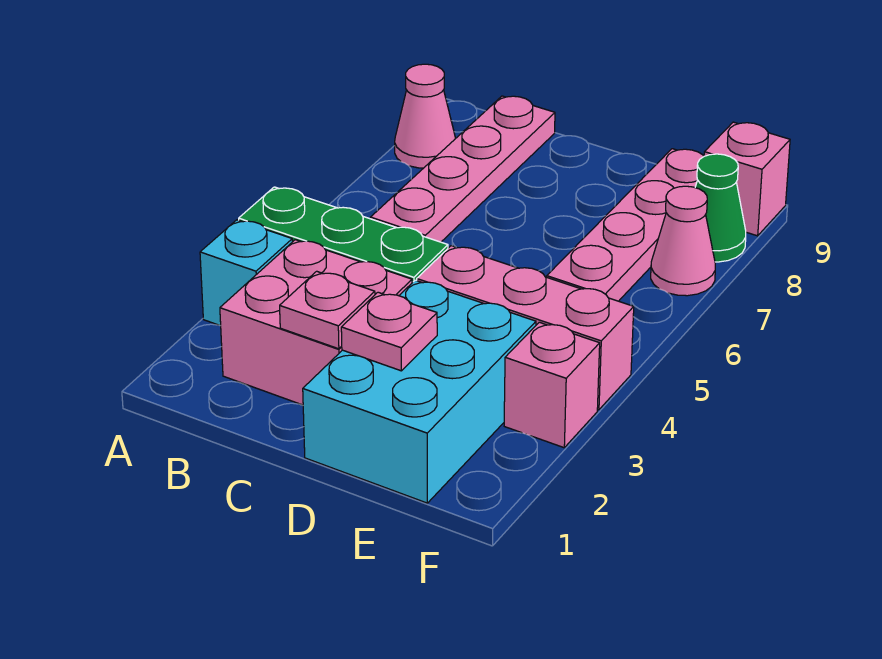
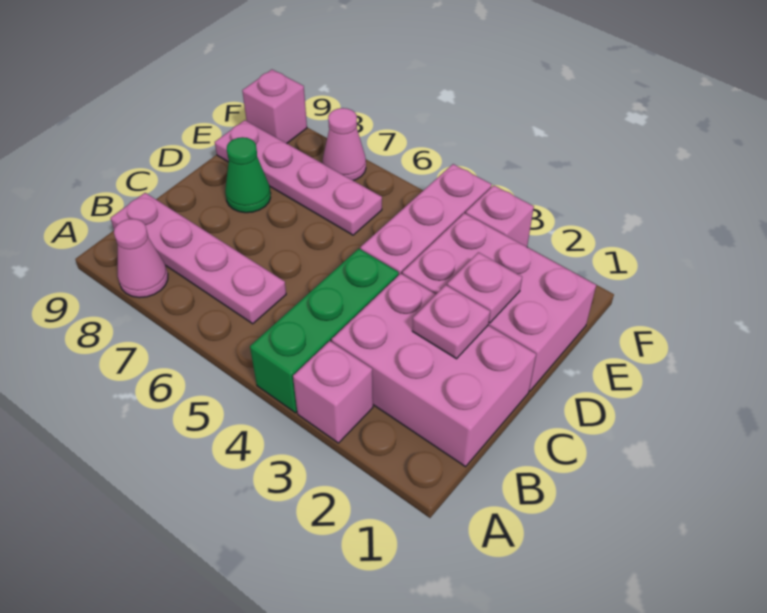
cyan brick A3 level 1 -> pink brick A3 level 1
pink brick B2:C3 level 1 -> pink brick B1:C3 level 1
cyan brick D1:E3 level 1 -> pink brick D1:E3 level 1
green cone F8 level 1 -> green cone D8 level 1

